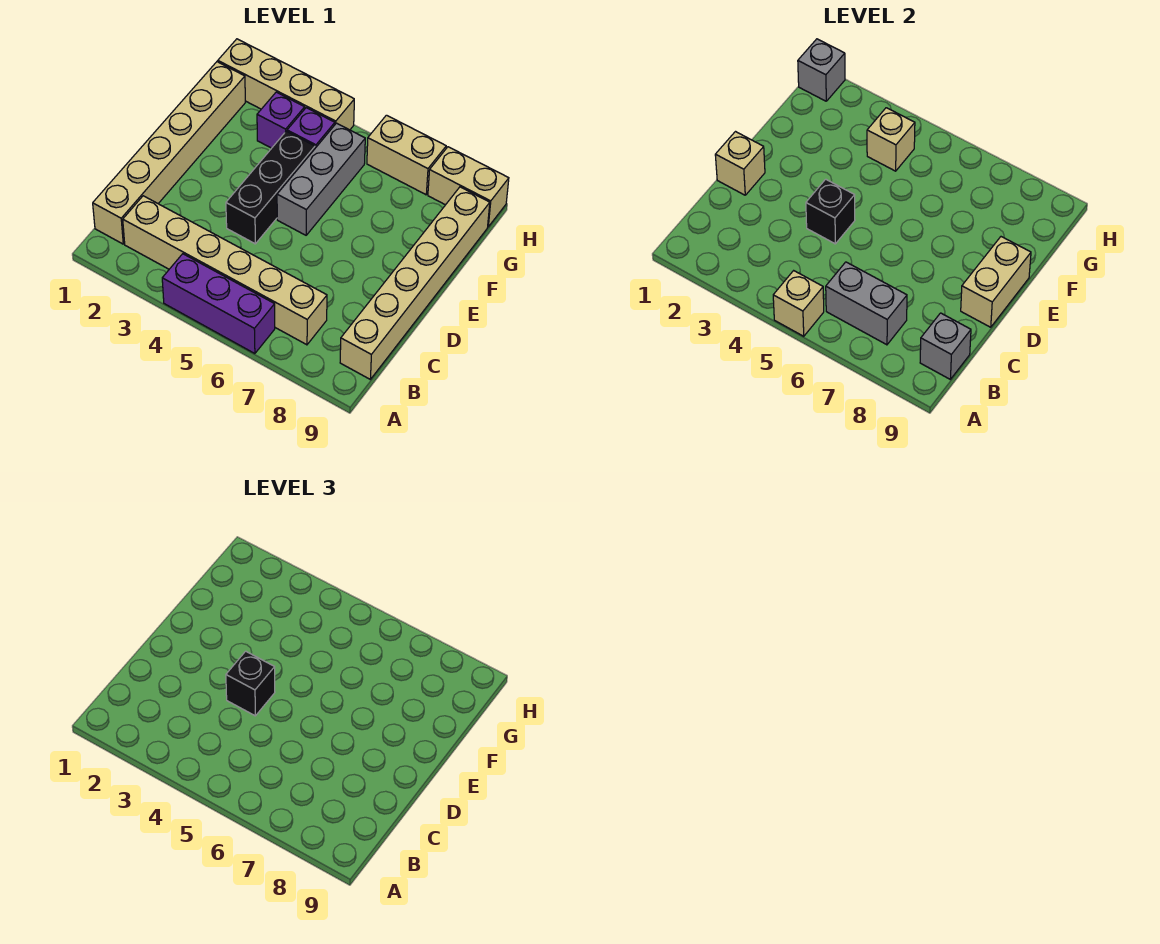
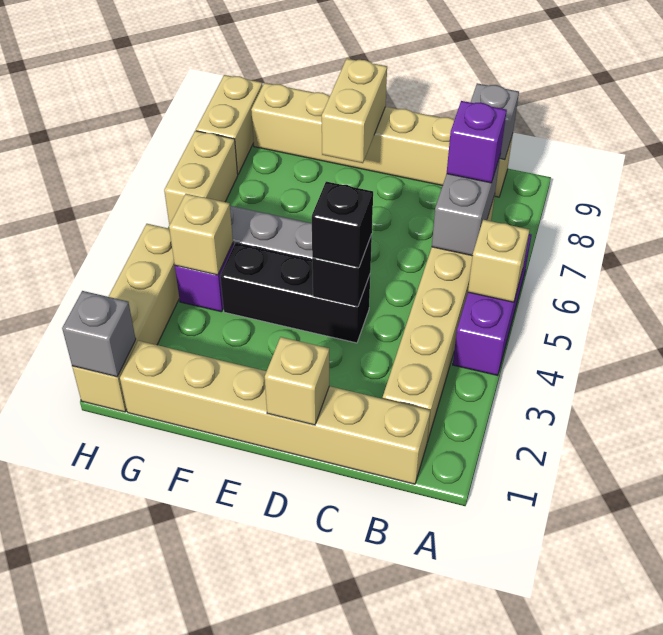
tan brick D9:E9 level 2 -> tan brick E8:E9 level 2
purple brick G3 level 1 -> purple brick B7 level 3

